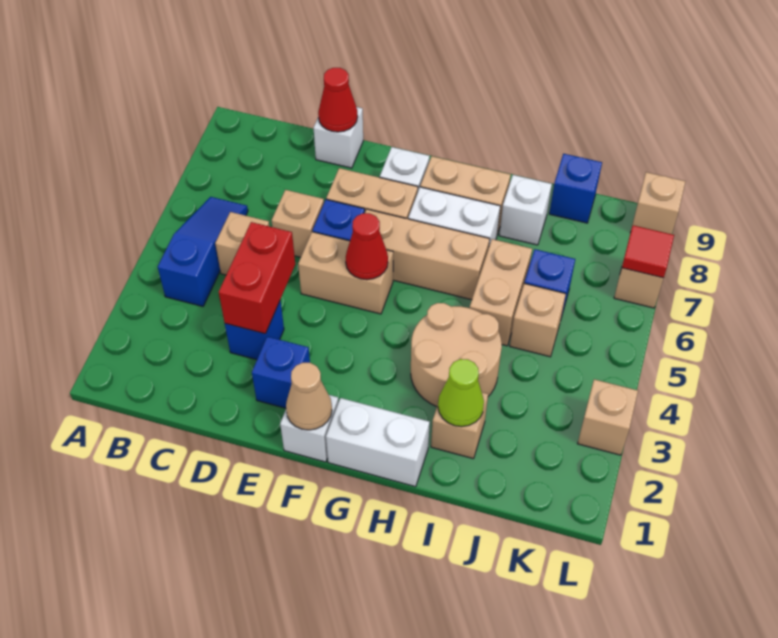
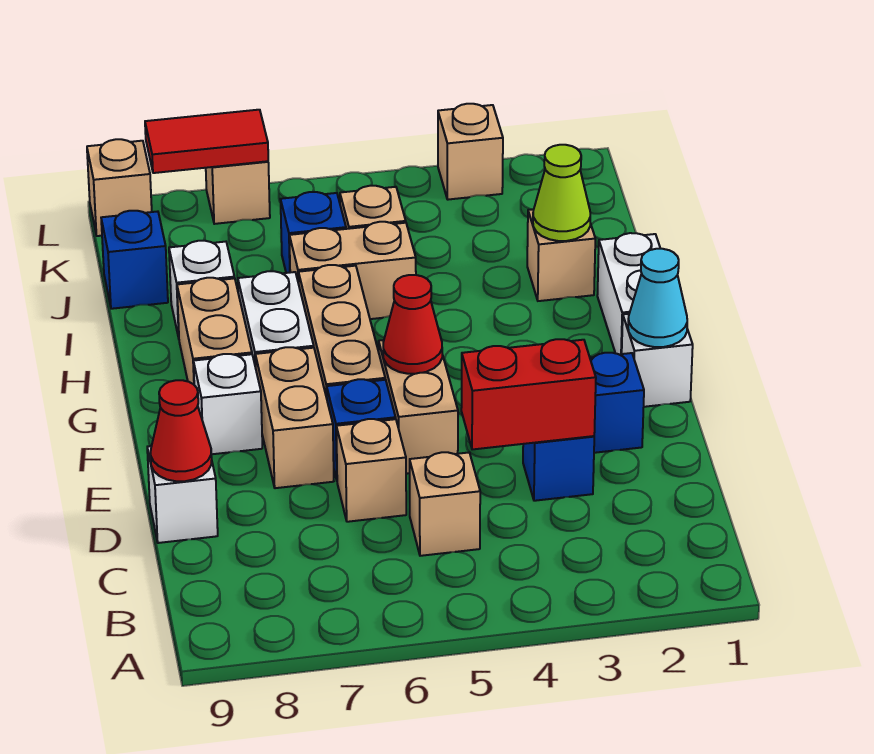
blue slope B4:B6 level 1 top 4 -> none
tan cone F1 level 2 -> cyan cone F1 level 2
tan round brick H3:I4 level 1 -> none
red tile L7 level 2 -> red tile L7:L8 level 2

